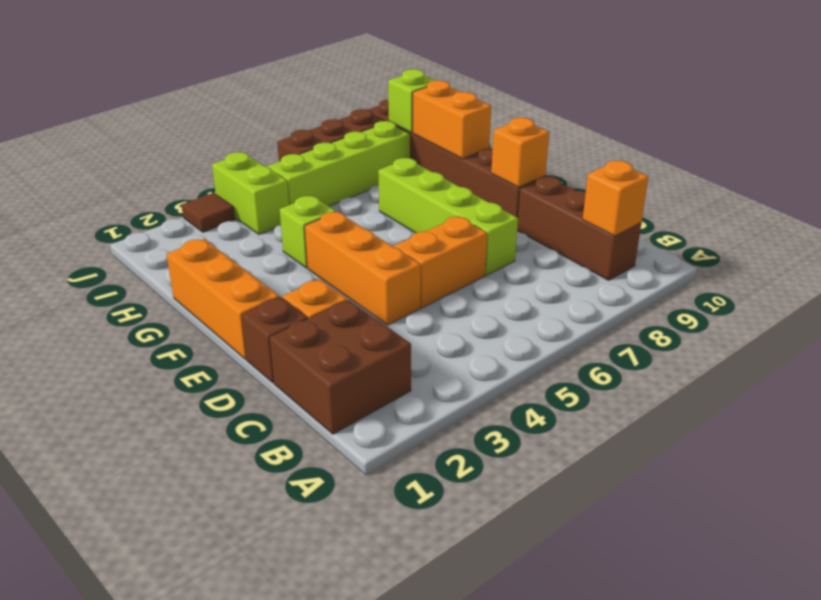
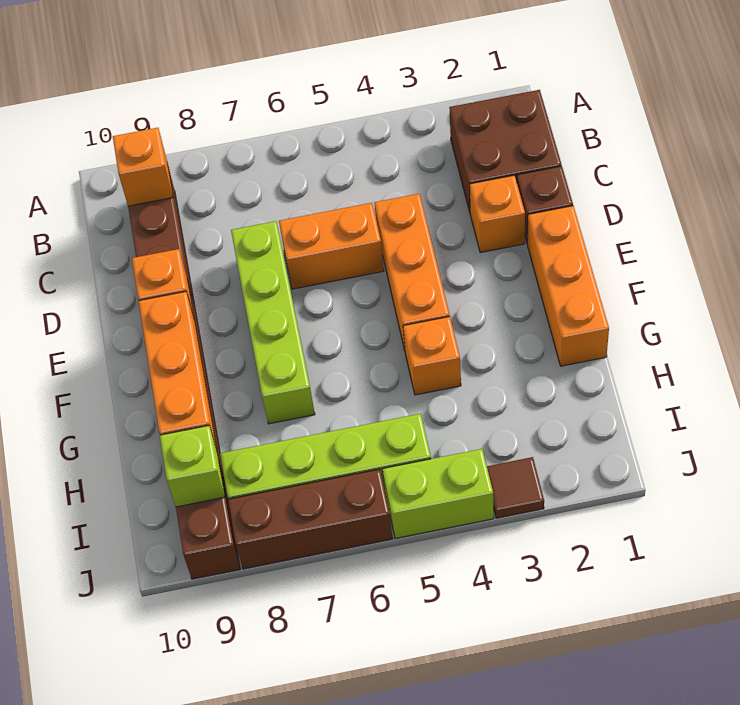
lime brick G4 level 1 -> orange brick G4 level 1
orange brick G9:H9 level 2 -> orange brick F9:H9 level 2
lime brick I4:J4 level 1 -> lime brick J4:J5 level 1

